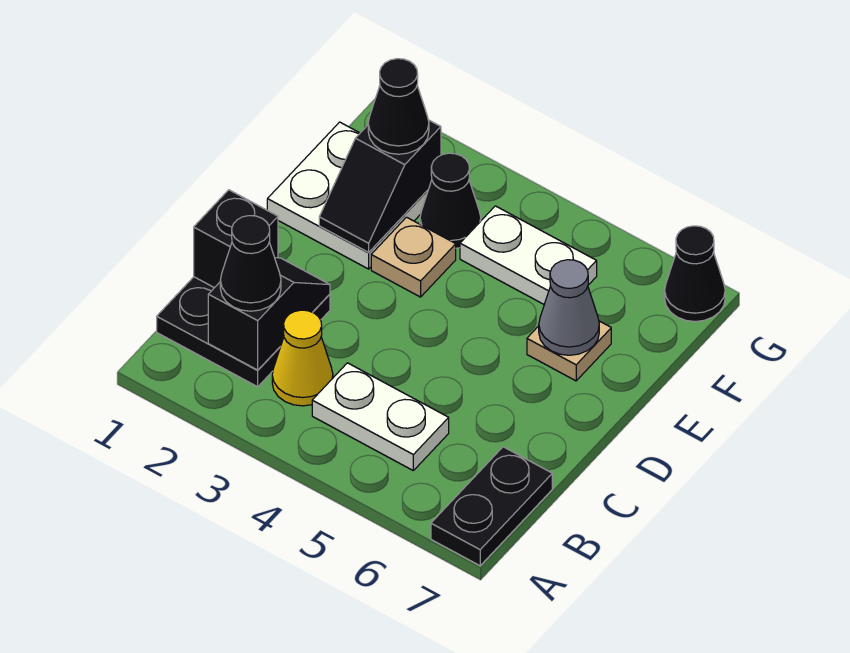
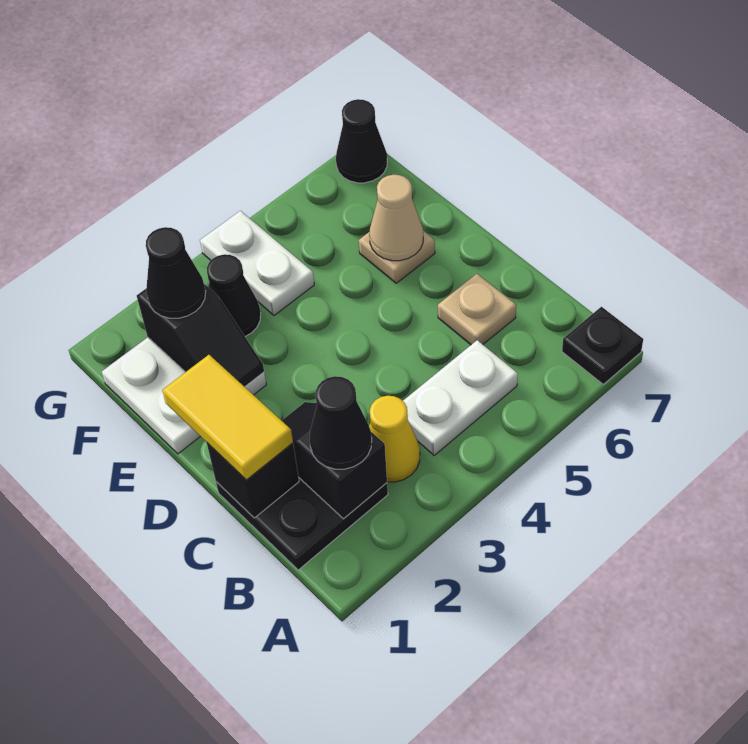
black plate A7:B7 level 1 -> black plate A7 level 1
none -> yellow tile C1:D1 level 3
tan plate E3 level 1 -> tan plate C6 level 1
grey cone E6 level 2 -> tan cone E6 level 2
white plate F4:F5 level 1 -> white plate F4:G4 level 1

